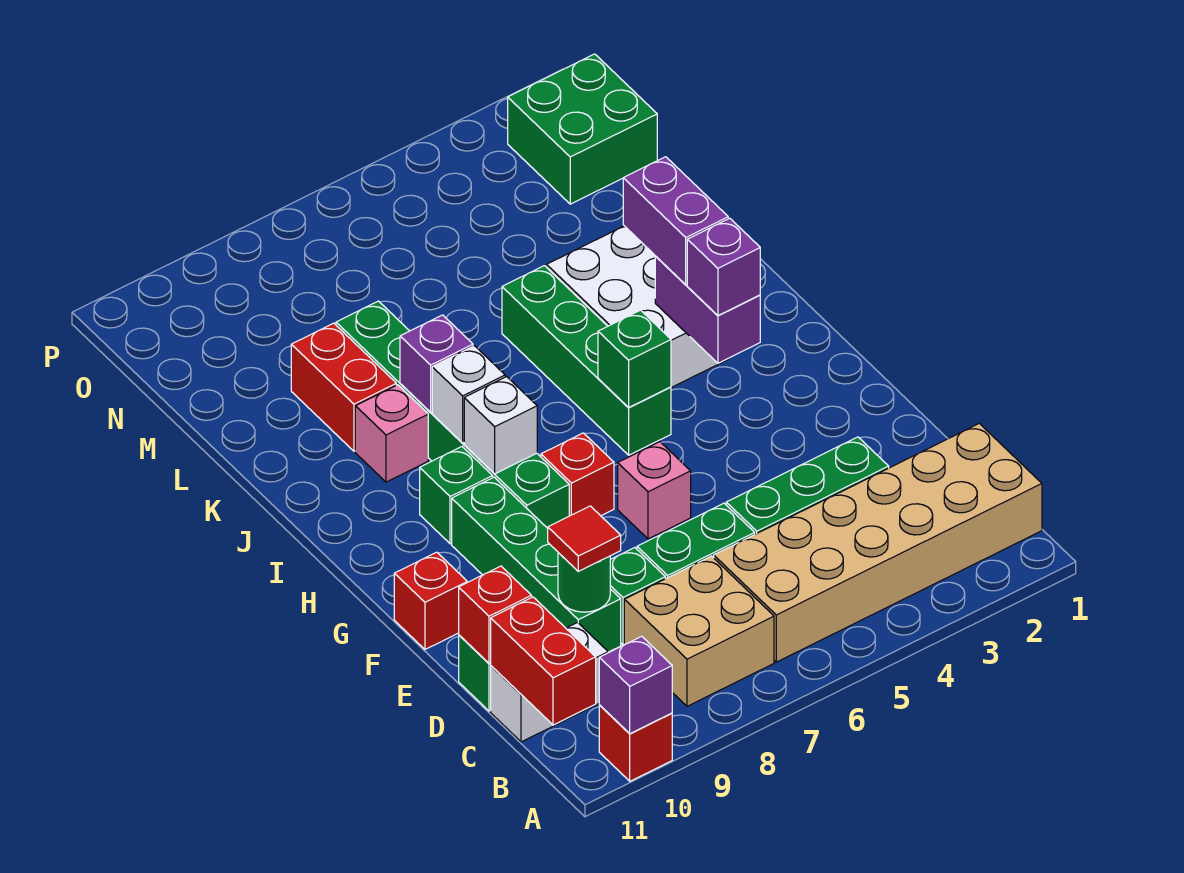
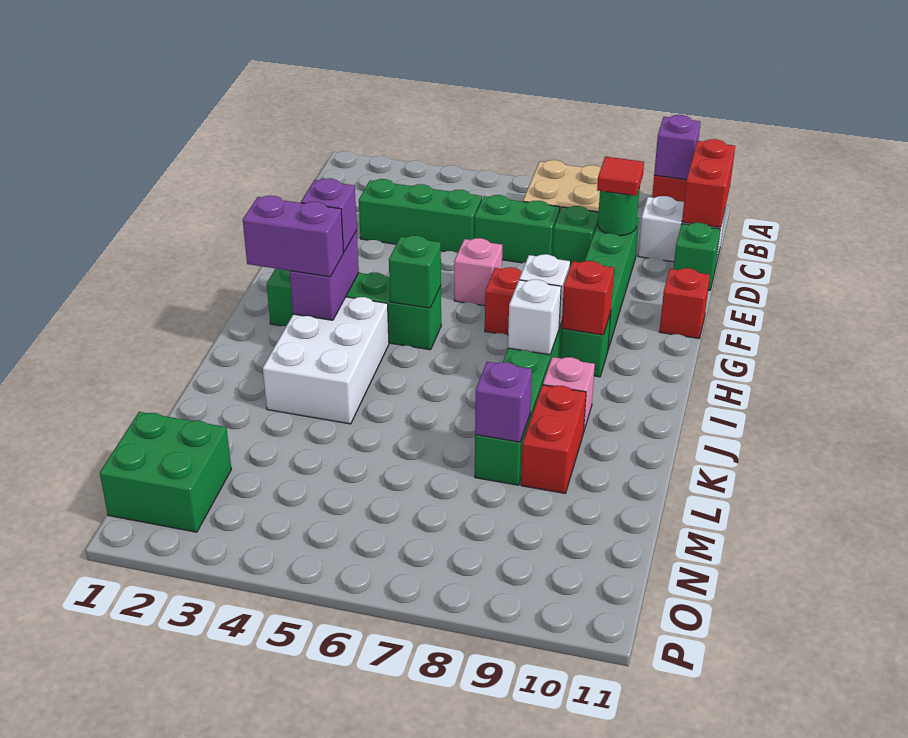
tan brick B1:C6 level 1 -> none
red brick D11 level 2 -> red brick H9 level 2
green brick H5:K5 level 1 -> green brick H2:H5 level 1
purple brick I3:J3 level 3 -> purple brick I2:I3 level 3
purple brick J8 level 2 -> purple brick L8 level 2

